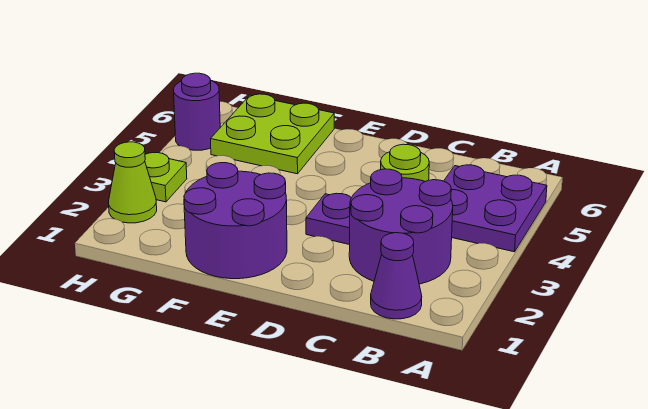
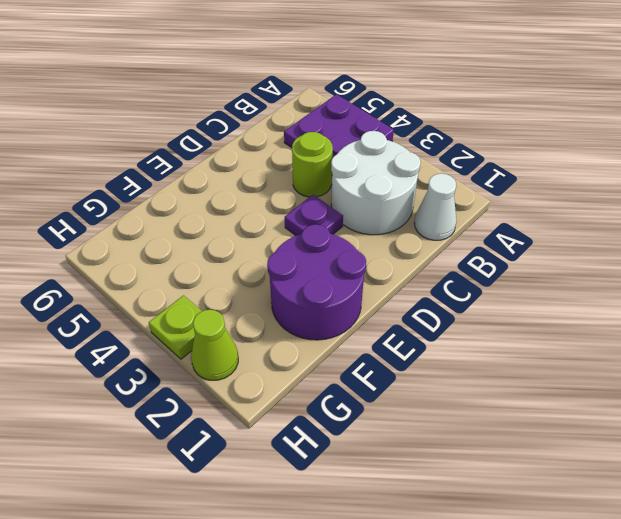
purple cone B1 level 1 -> white cone B1 level 1
purple round brick B2:C3 level 1 -> white round brick B2:C3 level 1
lime plate F5:G6 level 1 -> none
purple round brick H5 level 1 -> none

